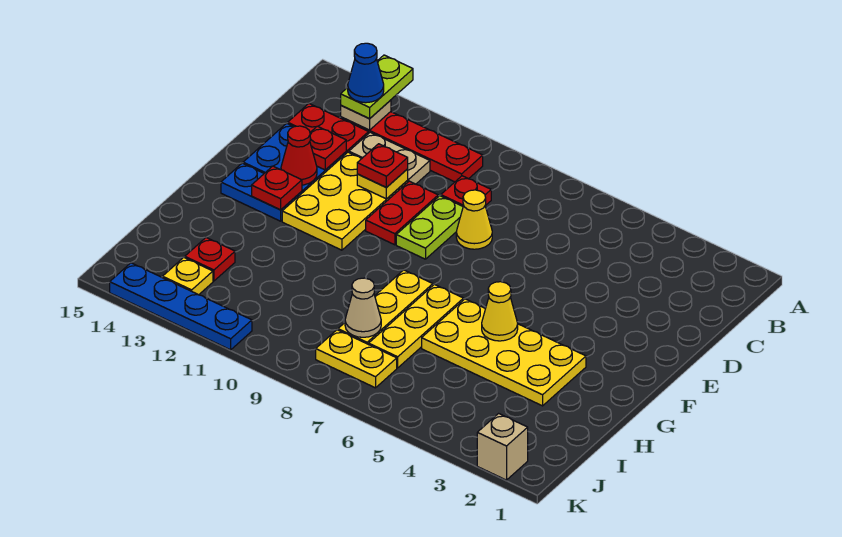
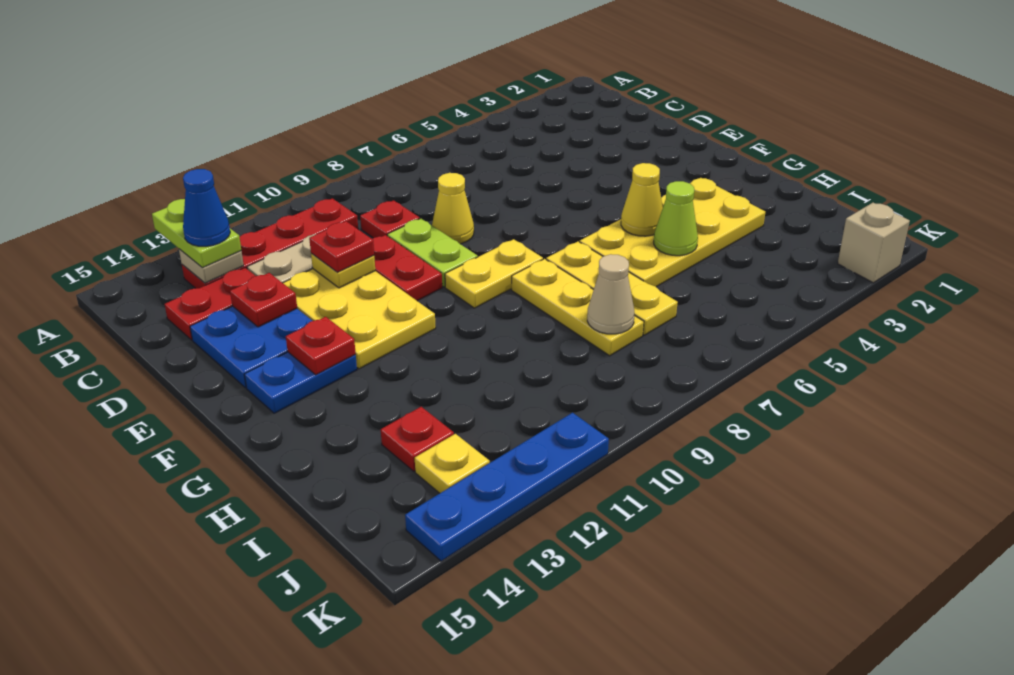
red cone E13 level 2 -> none
none -> lime cone H5 level 2
yellow plate J7:J8 level 1 -> yellow plate F8:F9 level 1

